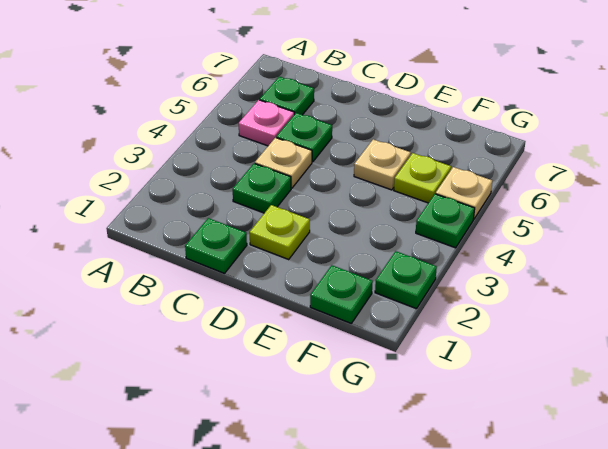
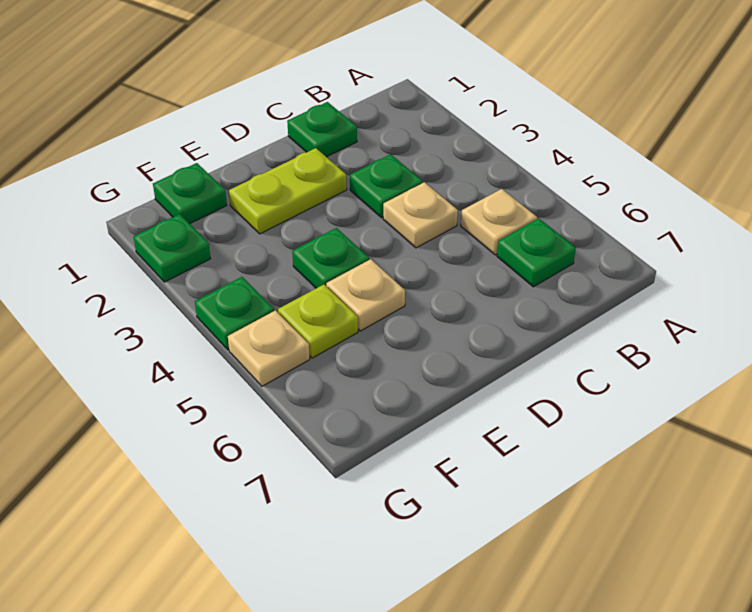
pink plate B5 level 1 -> tan plate B5 level 1
green plate C5 level 1 -> green plate E4 level 1
lime plate D2 level 1 -> lime plate D2:E2 level 1

